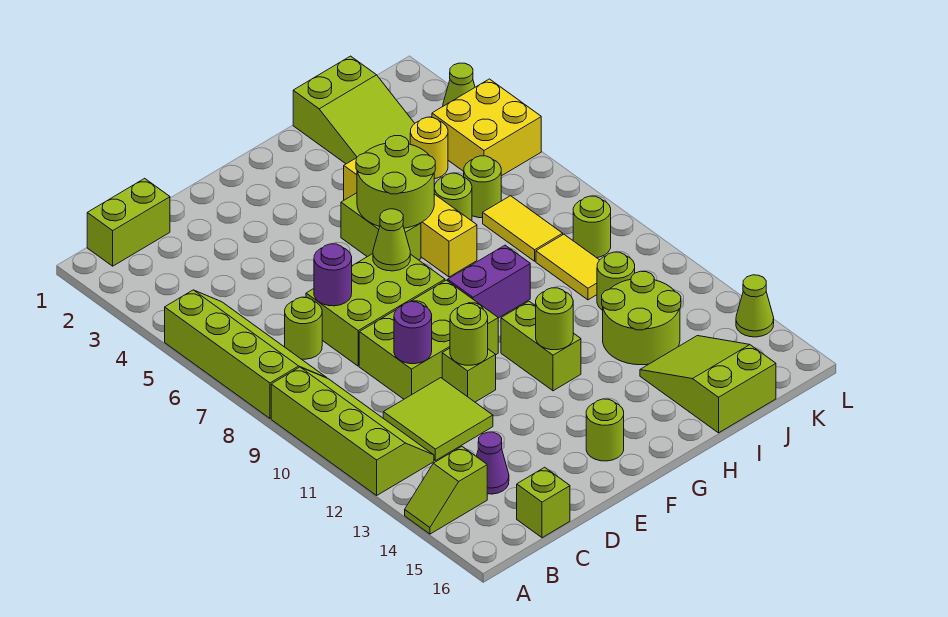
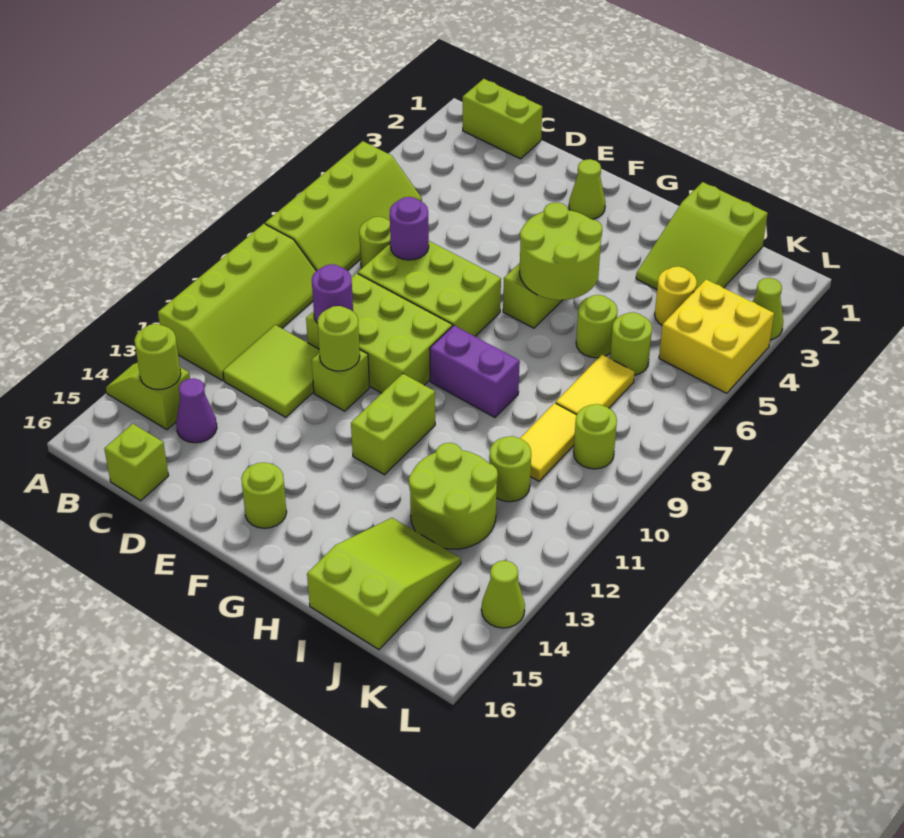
lime cone F7 level 2 -> lime cone F2 level 1
lime round brick G12 level 2 -> lime round brick B14 level 2
yellow brick H4:H7 level 1 -> none

